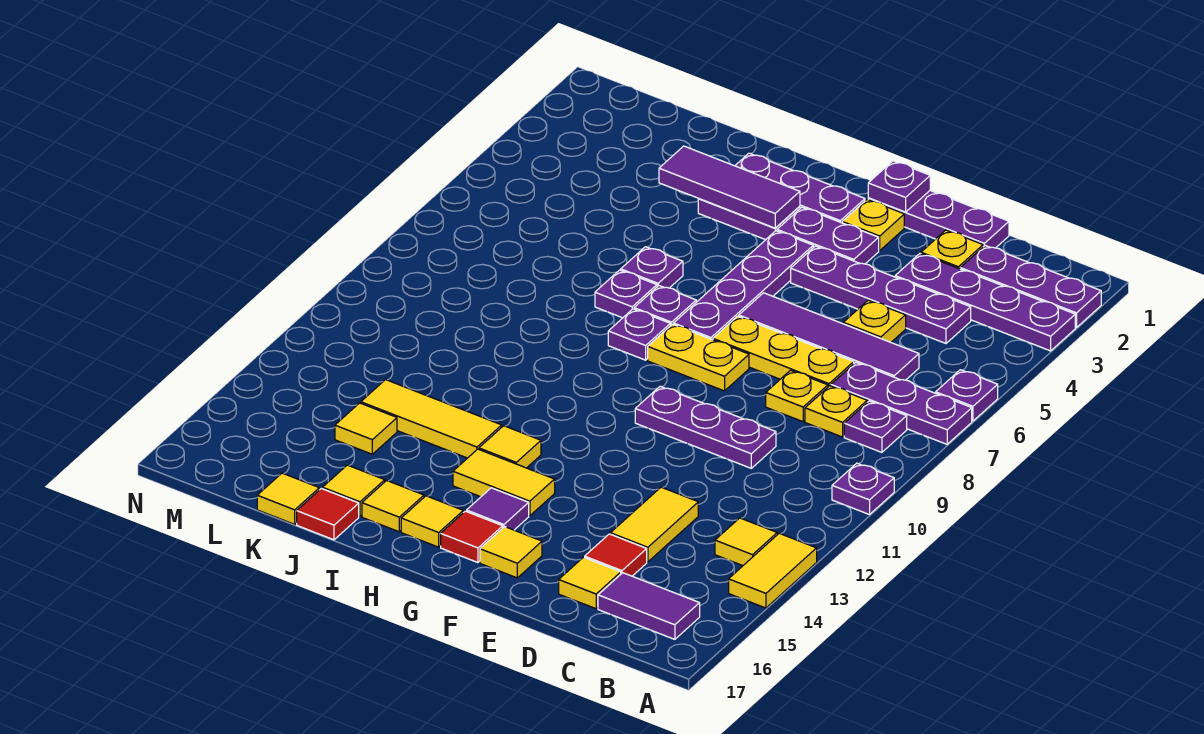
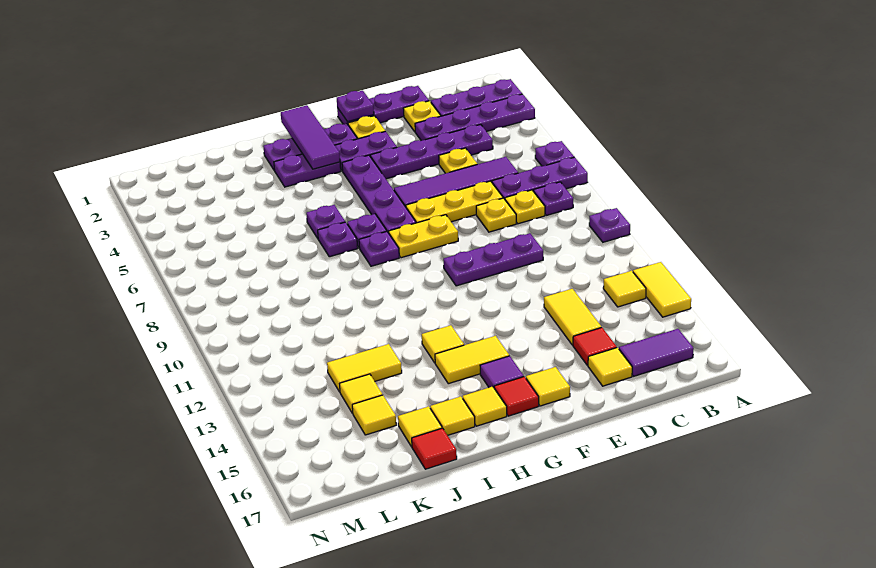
purple tile H3:J3 level 2 -> purple tile H1:H3 level 2
yellow tile I13:K13 level 1 -> yellow tile J13:K13 level 1
yellow tile K17 level 1 -> yellow tile K15 level 1

